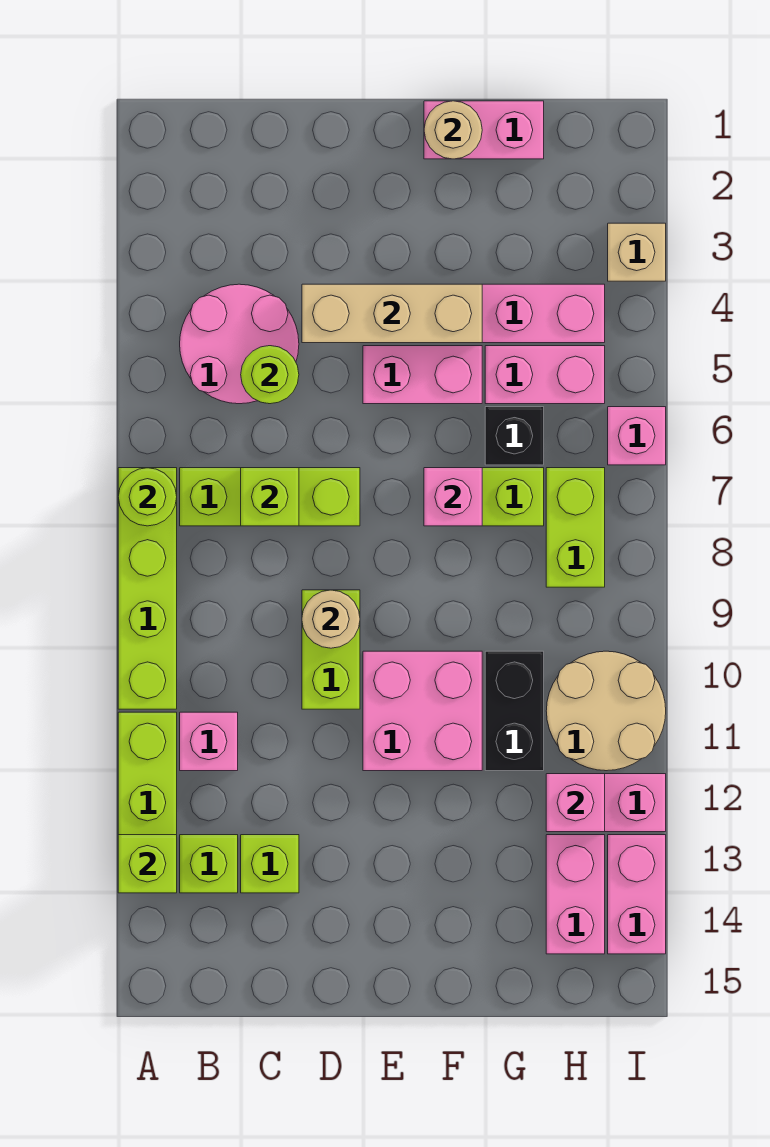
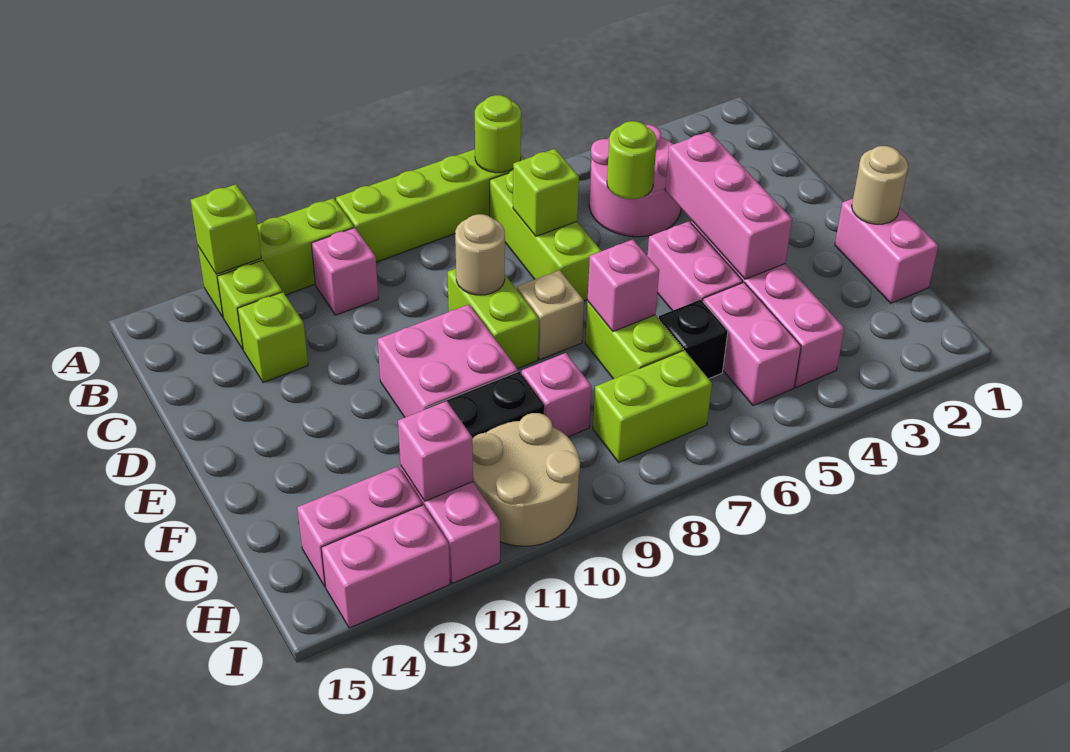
tan brick D4:F4 level 2 -> pink brick D4:F4 level 2
lime brick D9:D10 level 1 -> lime brick D9:E9 level 1
tan brick I3 level 1 -> tan brick E8 level 1
pink brick I6 level 1 -> pink brick G9 level 1

